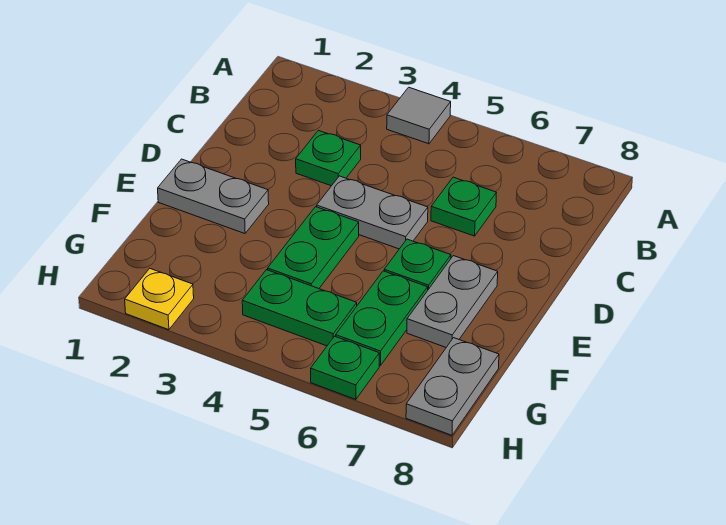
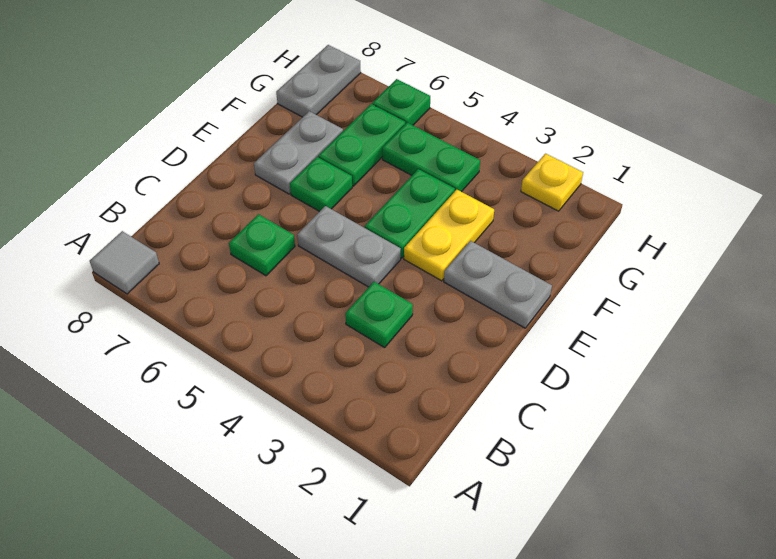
grey tile A4 level 1 -> grey tile A8 level 1
none -> yellow plate E3:F3 level 1

